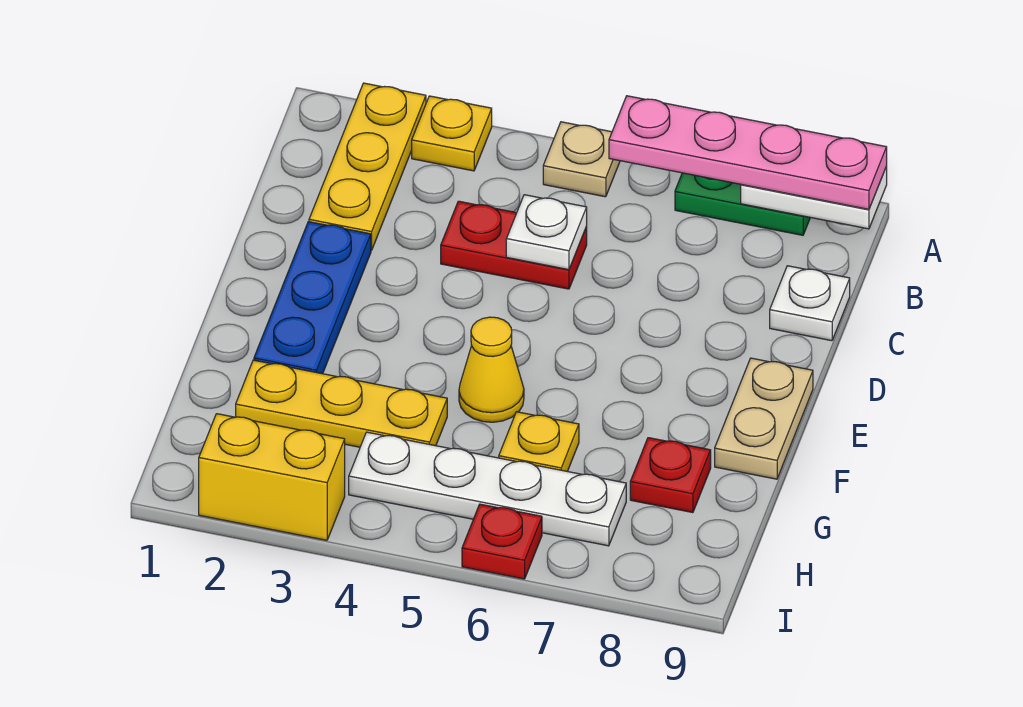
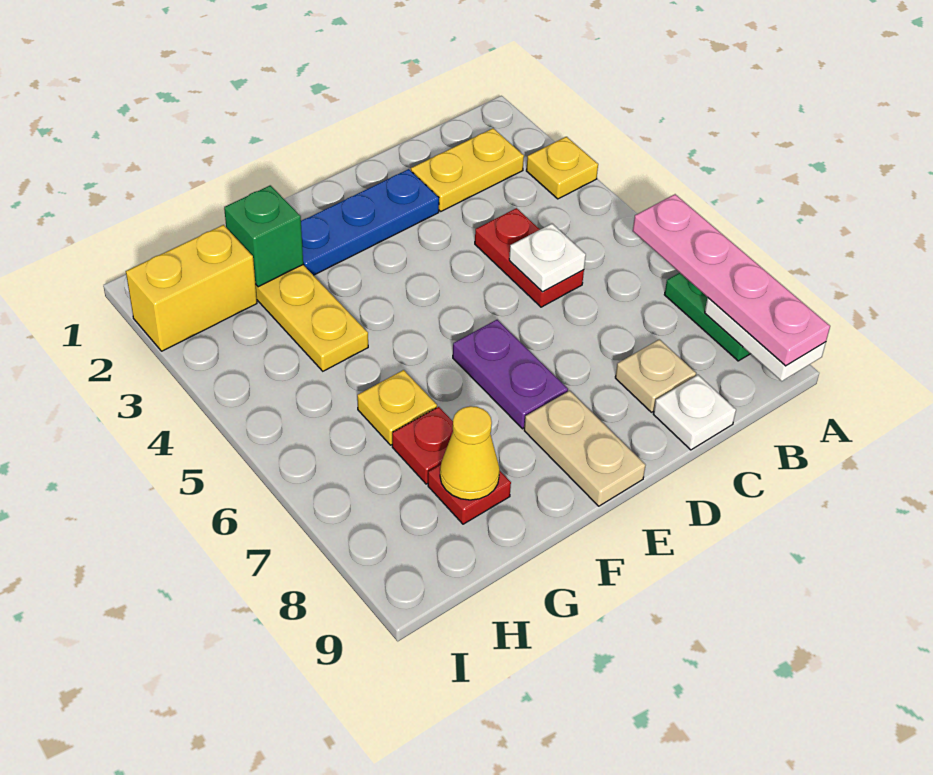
yellow plate A2:C2 level 1 -> yellow plate B2:C2 level 1
tan plate A5 level 1 -> tan plate C8 level 1
none -> purple plate E6:E7 level 1
tan plate E9:F9 level 1 -> tan plate E8:E9 level 1
yellow cone F5 level 1 -> yellow cone G8 level 2
none -> green brick G2 level 2
white plate H4:H7 level 1 -> none
yellow brick I2:I3 level 1 -> yellow brick H2:I2 level 1
red plate I6 level 1 -> red plate G7 level 1

